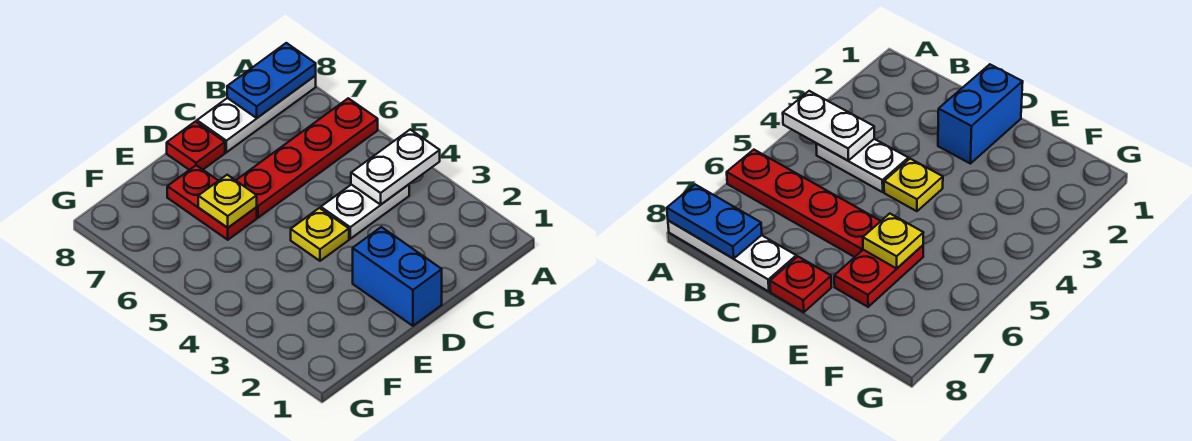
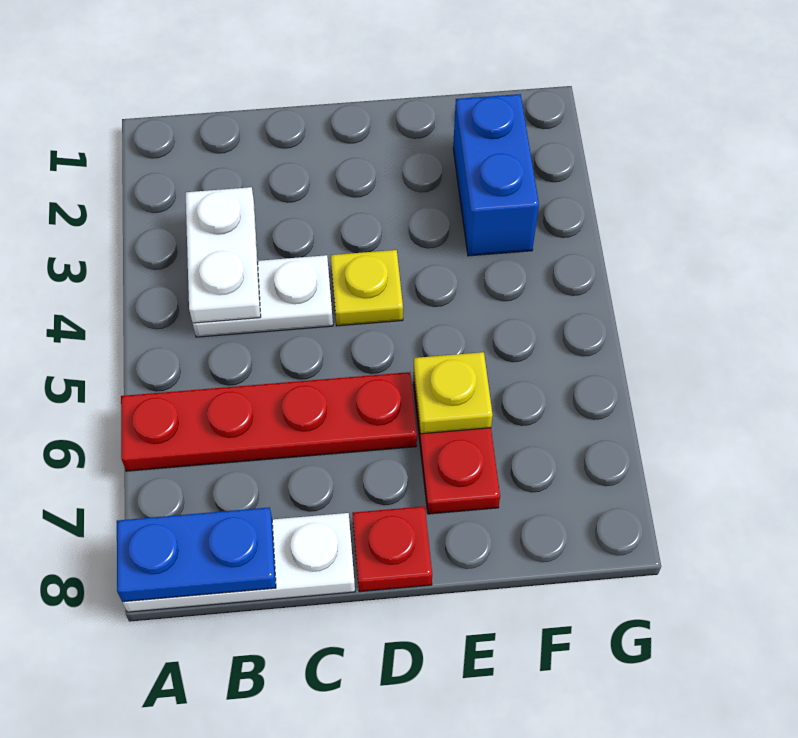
white plate A4:B4 level 2 -> white plate B3:B4 level 2
blue brick D1:D2 level 1 -> blue brick F2:F3 level 1

